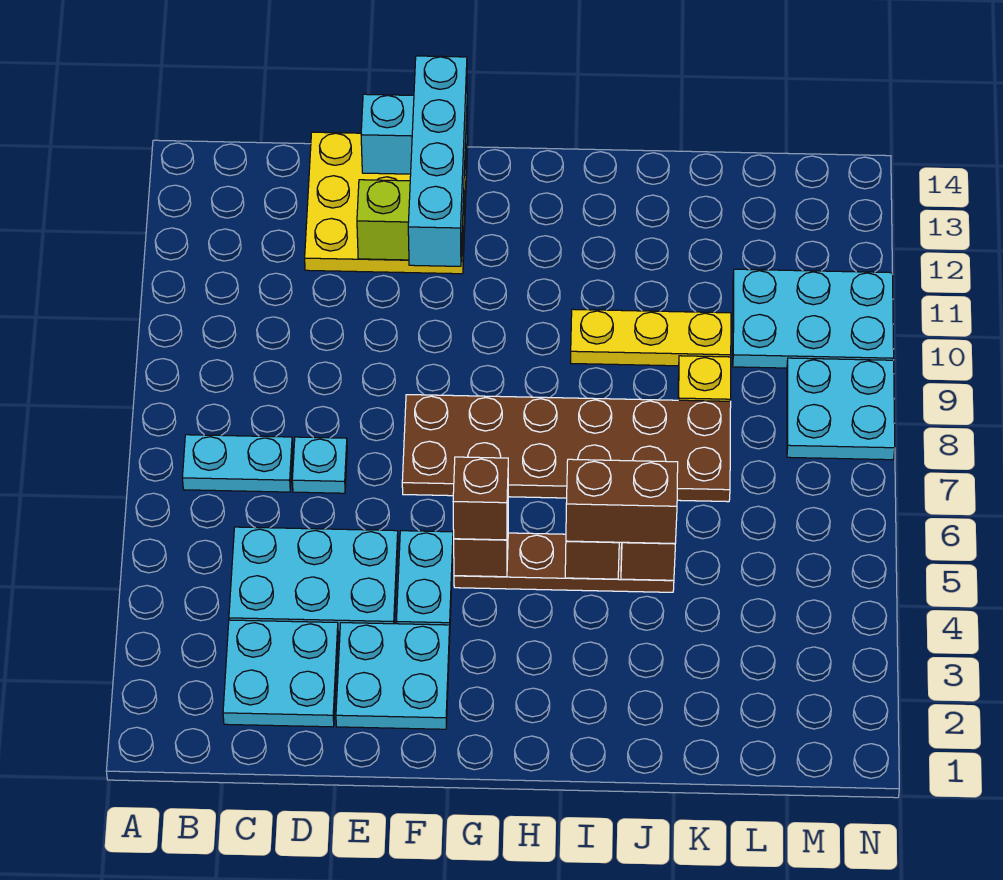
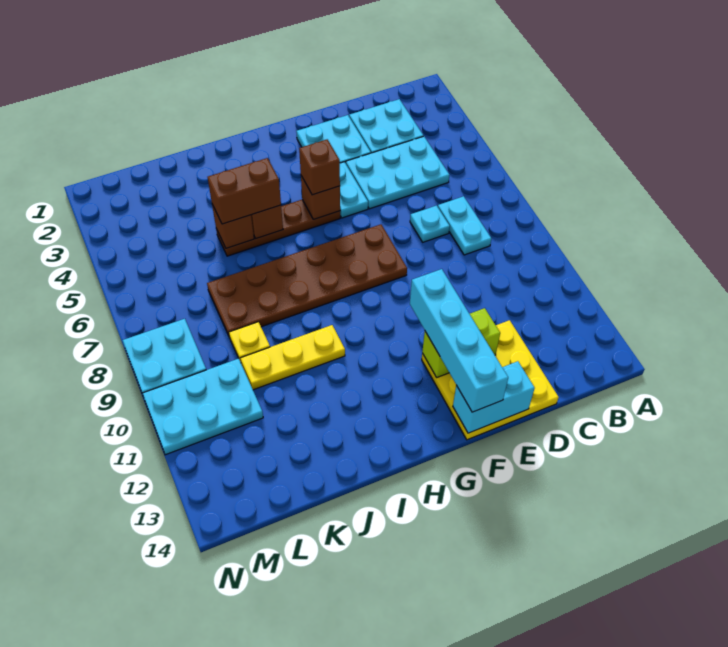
cyan plate B7:C7 level 1 -> cyan plate C7:C8 level 1

